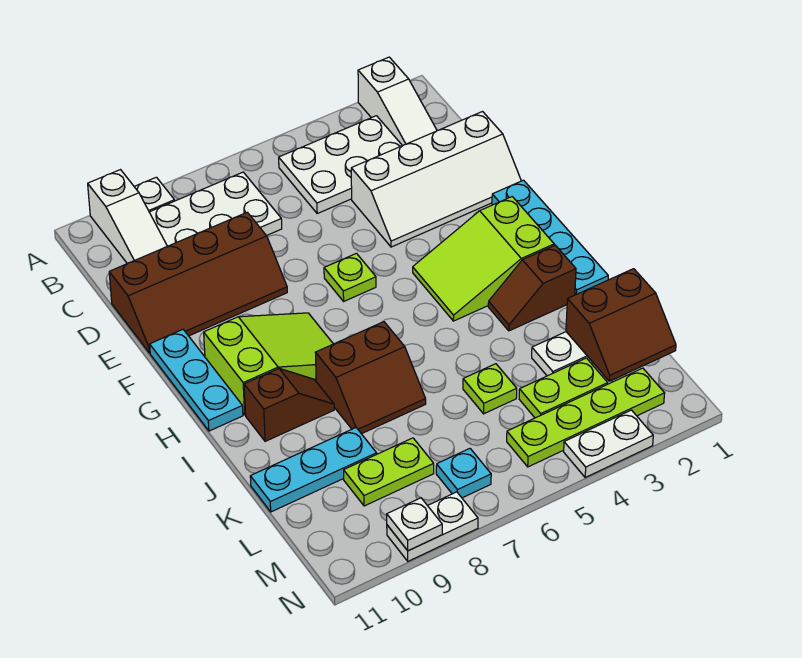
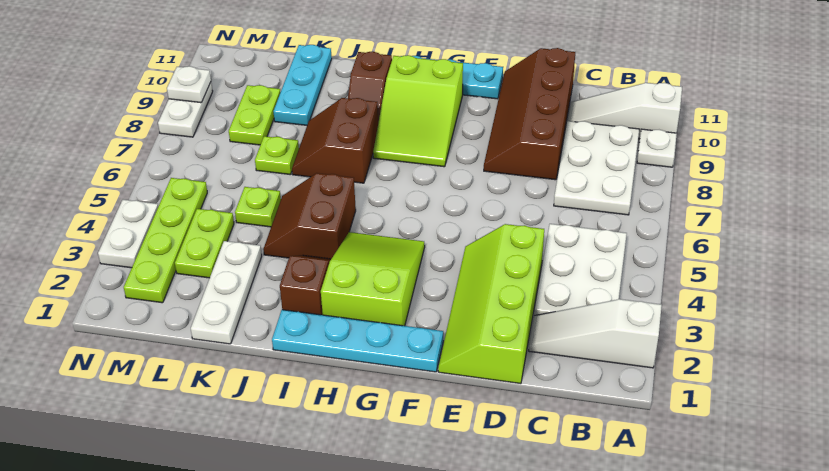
white slope D1:E4 level 1 top D -> lime slope D1:E4 level 1 top D
lime plate F6 level 1 -> lime plate K7 level 1
brown slope K1:L2 level 2 top K -> brown slope I4:J5 level 1 top I
cyan plate M7 level 1 -> none

